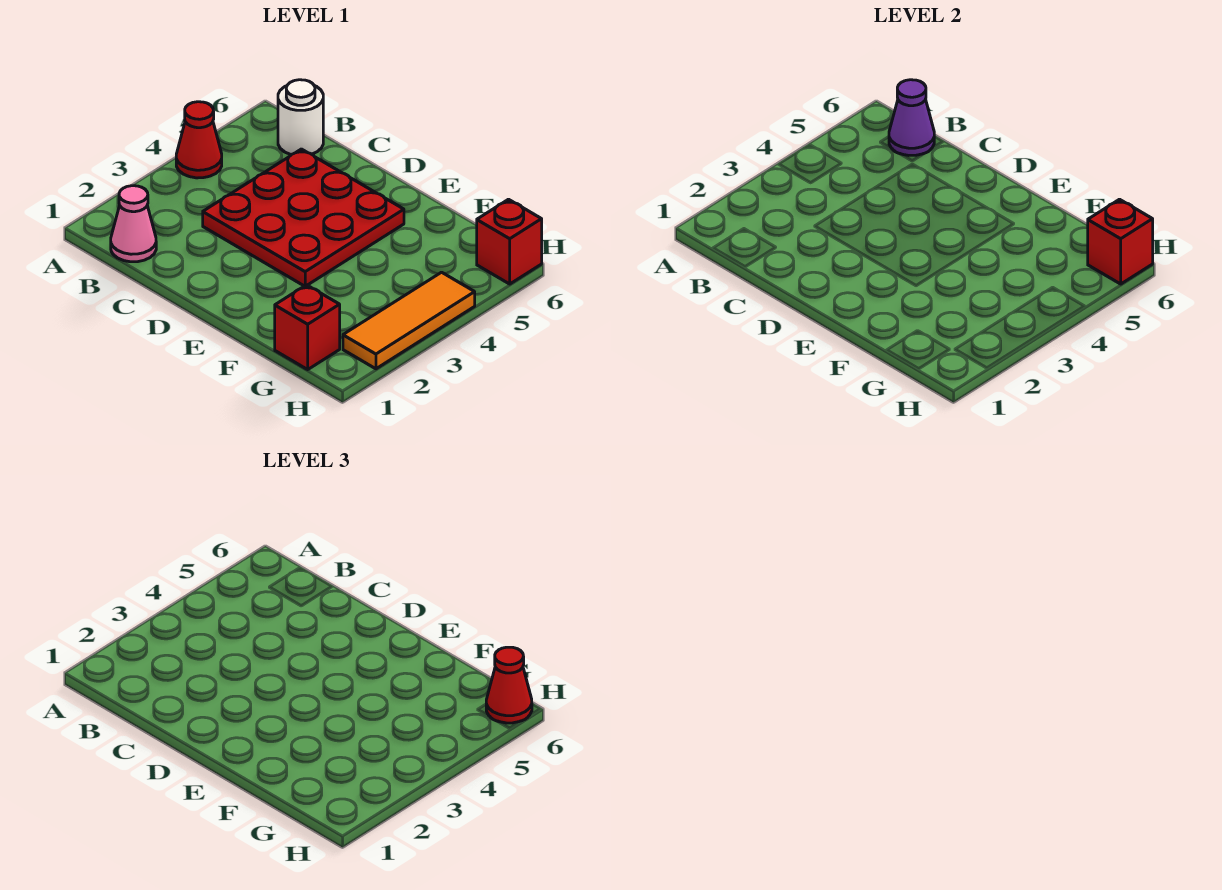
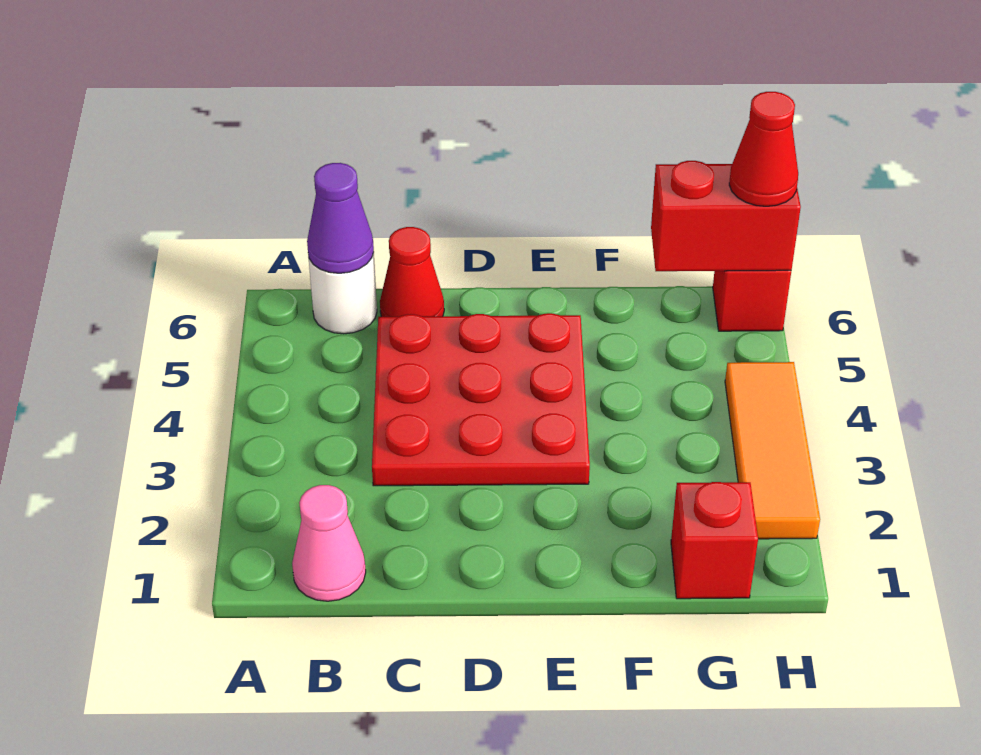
red cone A4 level 1 -> red cone C6 level 1
red brick H6 level 2 -> red brick G6:H6 level 2

